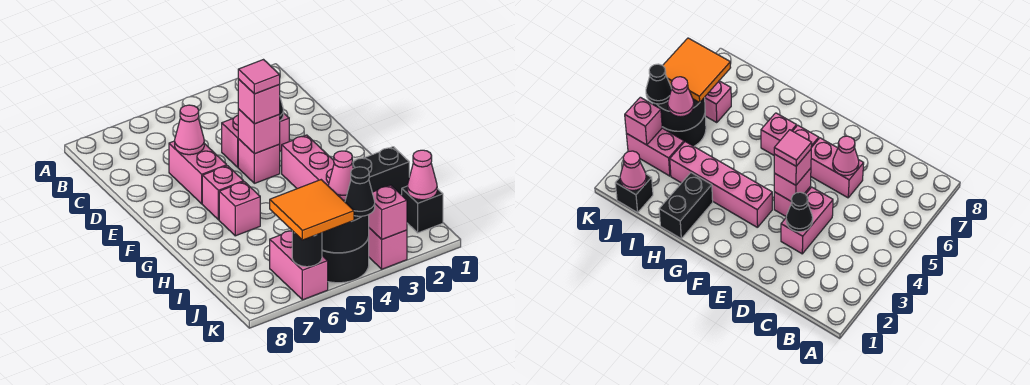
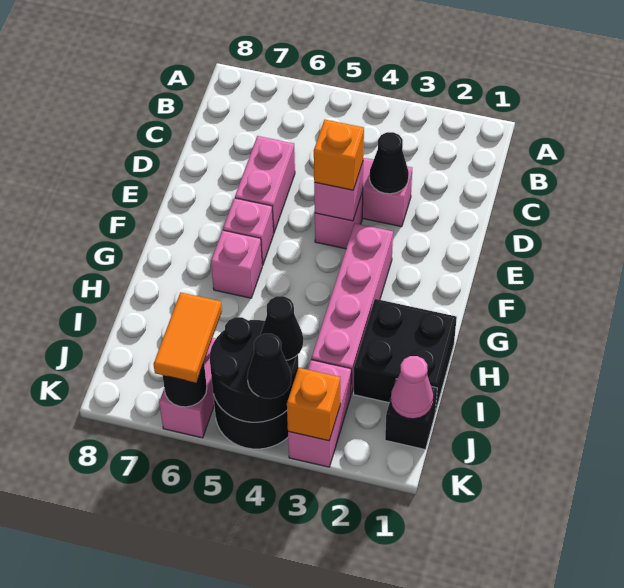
pink cone D6 level 2 -> none
pink brick E4 level 3 -> orange brick E4 level 3
pink tile E4 level 4 -> none
black brick H1:H2 level 1 -> black brick H1:I2 level 1
pink cone J4 level 3 -> black cone J4 level 3
orange tile J5:K6 level 3 -> orange tile J6:K6 level 3
pink brick K3 level 2 -> orange brick K3 level 2

